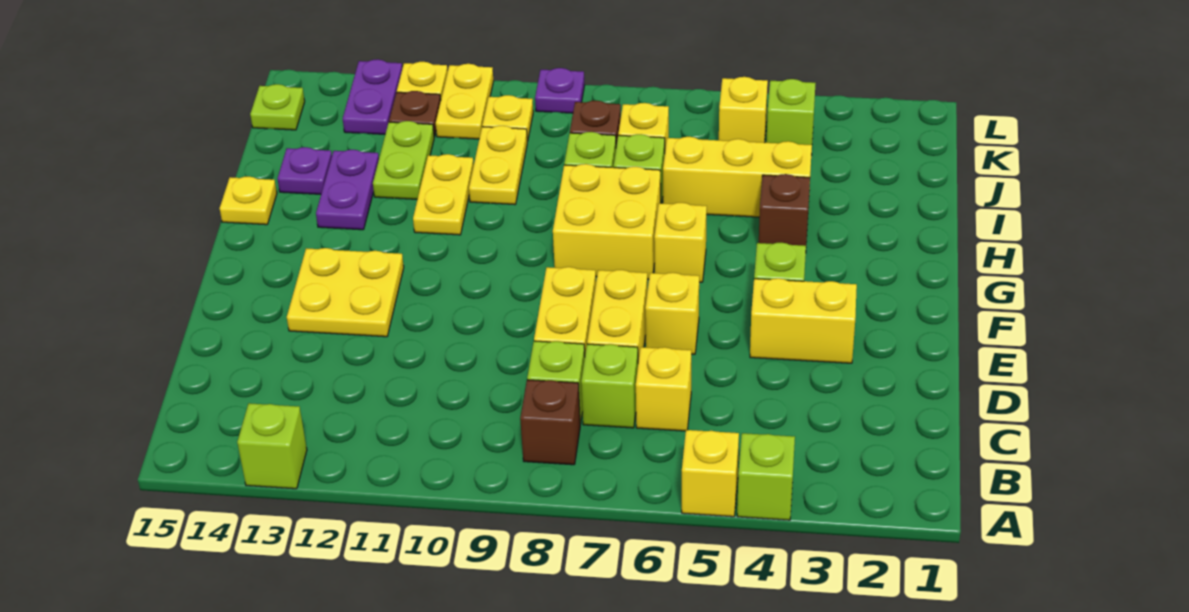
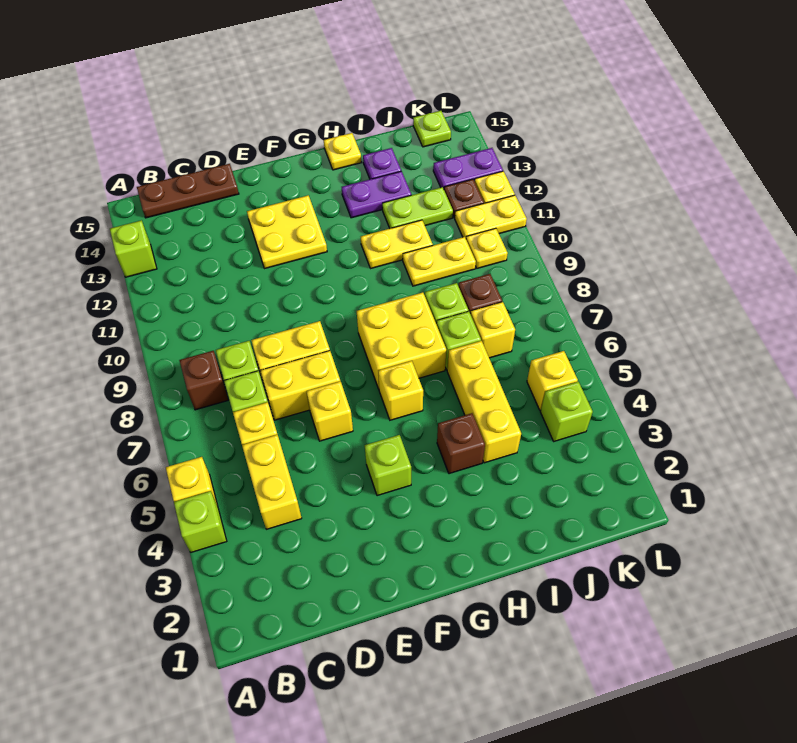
none -> brown plate B15:D15 level 1
yellow brick E3:E4 level 1 -> yellow brick C4:C5 level 1
purple plate L9 level 1 -> none

